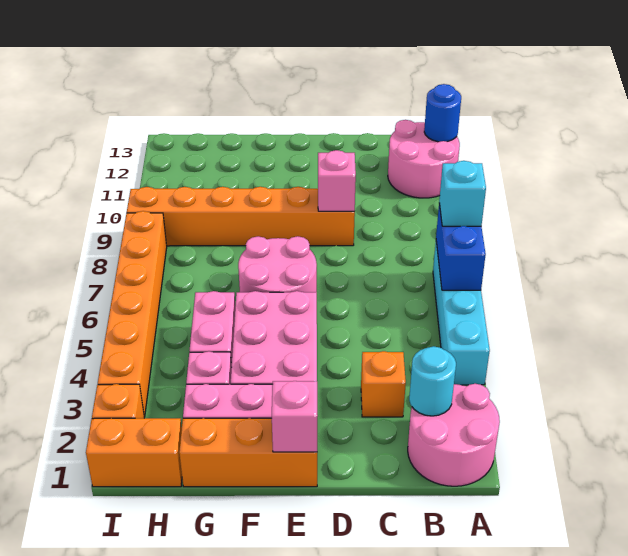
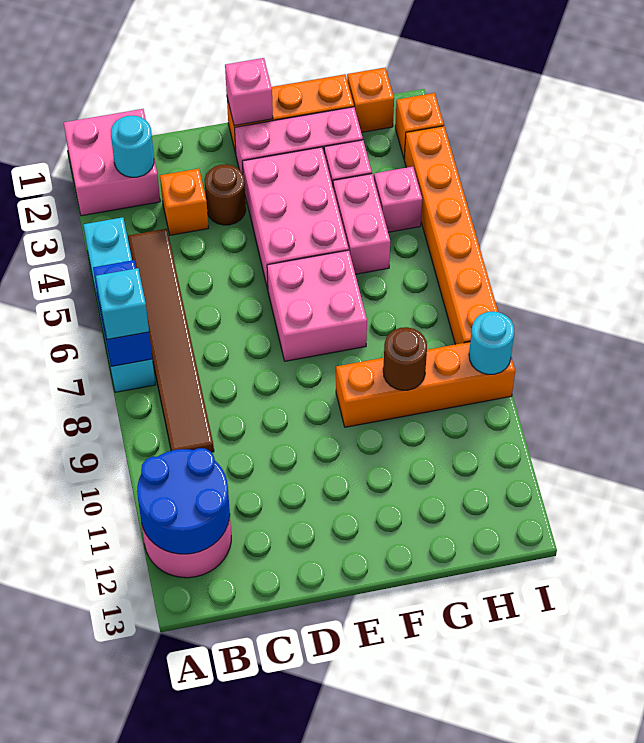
pink round brick A1:B2 level 1 -> pink brick A1:B2 level 1
blue round brick A12 level 2 -> blue round brick A11:B12 level 2
none -> brown tile B4:B9 level 1
none -> brown round brick D3 level 1
orange brick D9:I9 level 1 -> orange brick F9:I9 level 1
pink brick D9 level 2 -> pink brick H4 level 1
pink round brick E6:F7 level 1 -> pink brick E6:F7 level 1
none -> brown round brick G9 level 2
orange brick H1:I1 level 1 -> orange brick H1 level 1
none -> cyan round brick I9 level 2

